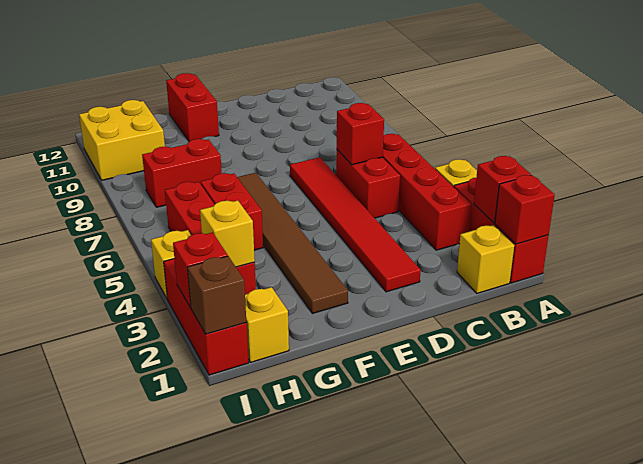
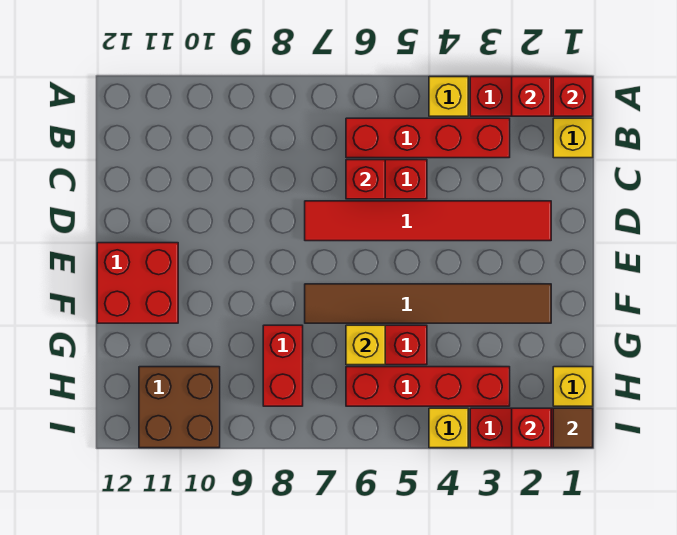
red brick F11:F12 level 1 -> red brick E11:F12 level 1
yellow brick H3 level 2 -> yellow brick G6 level 2
yellow brick H10:I11 level 1 -> brown brick H10:I11 level 1
brown brick I1 level 2 -> brown tile I1 level 2

